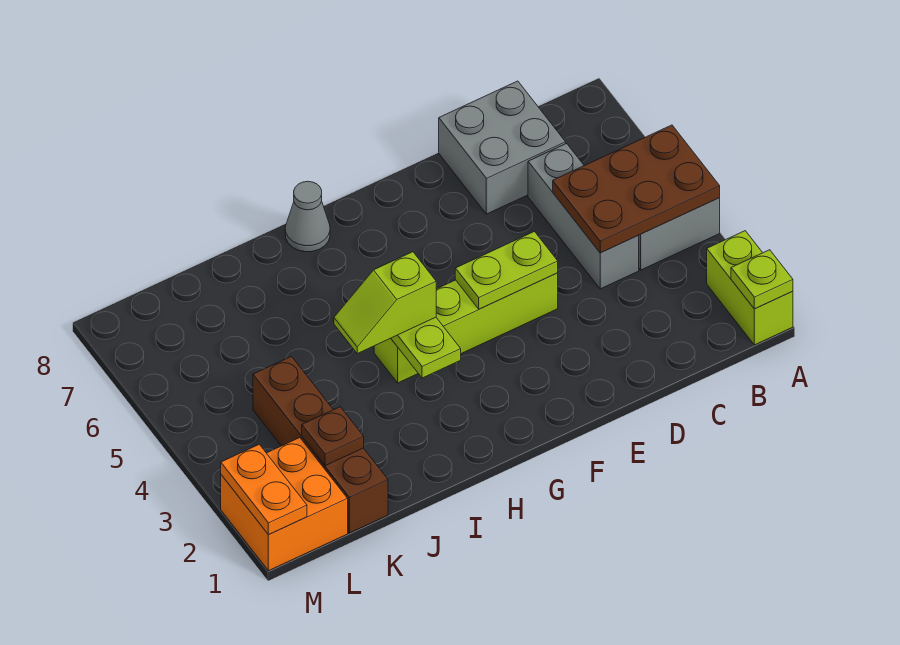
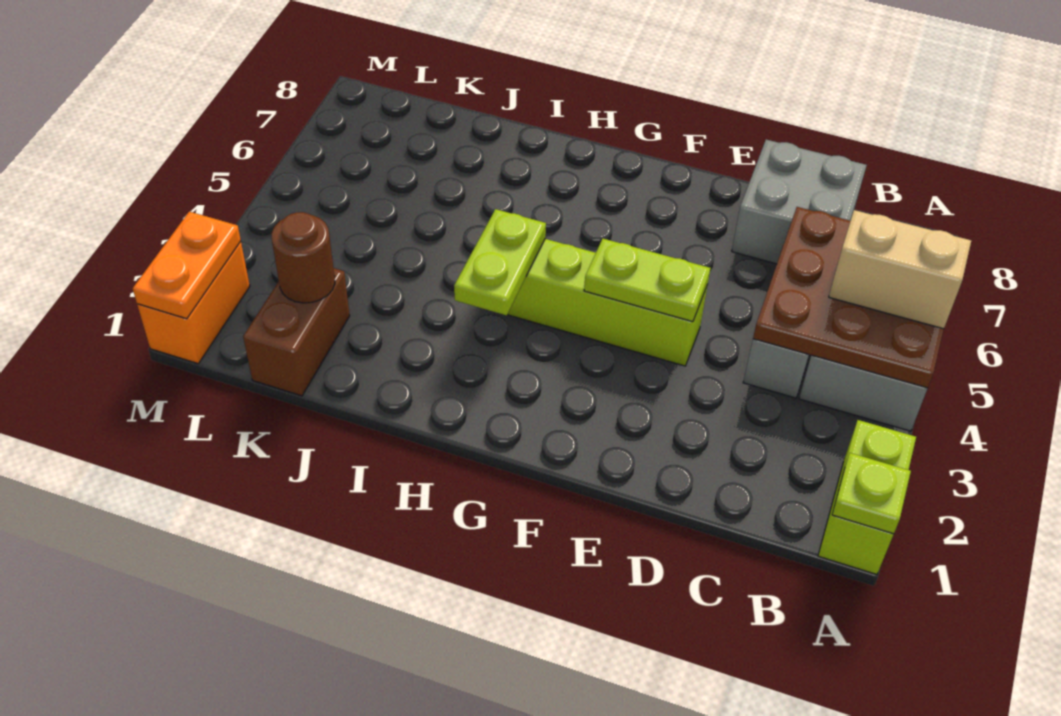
brown plate A4:C5 level 2 -> brown plate A4:C6 level 2
none -> tan brick A5:B5 level 3
lime slope H4:I4 level 3 top H -> none
grey cone H8 level 1 -> none
brown brick K1:K4 level 1 -> brown brick K1:K2 level 1
brown plate K2 level 2 -> brown round brick K2 level 2
orange brick L1:M2 level 1 -> orange brick M1:M2 level 1

